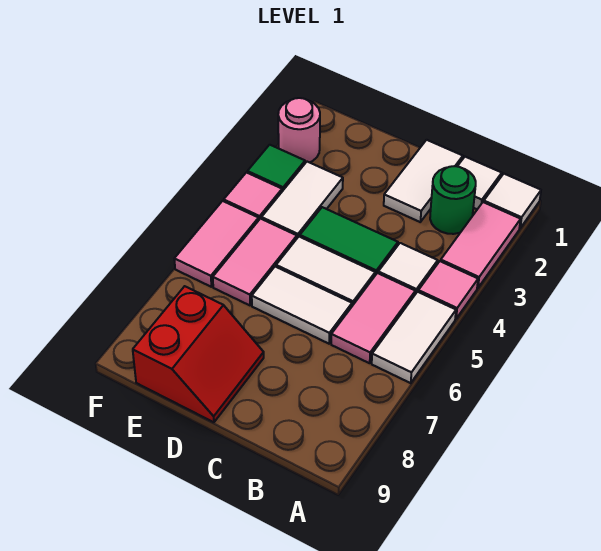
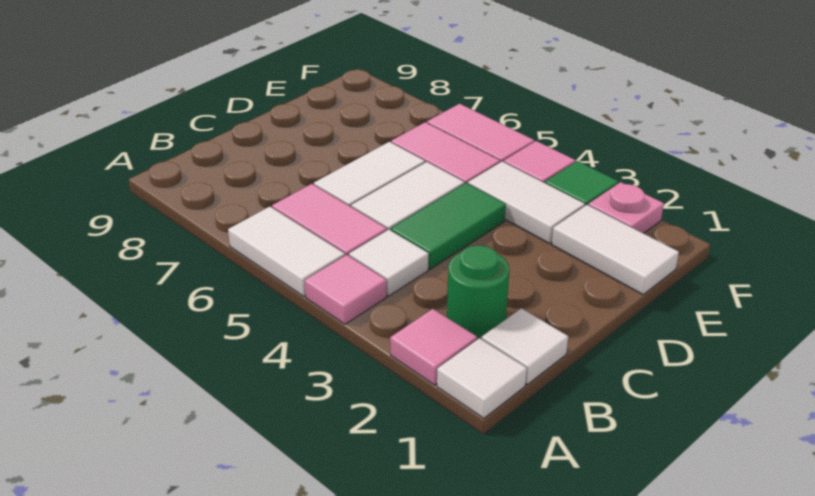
pink tile A2:A3 level 1 -> pink tile A2 level 1
white tile C1:C2 level 1 -> white tile E1:E2 level 1
red slope D8:E9 level 1 top E -> none
pink round brick F2 level 1 -> pink plate F2 level 1

